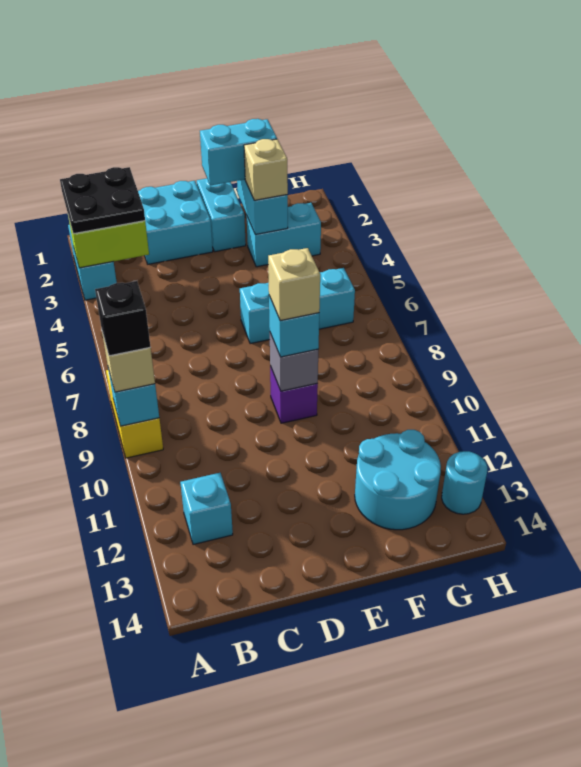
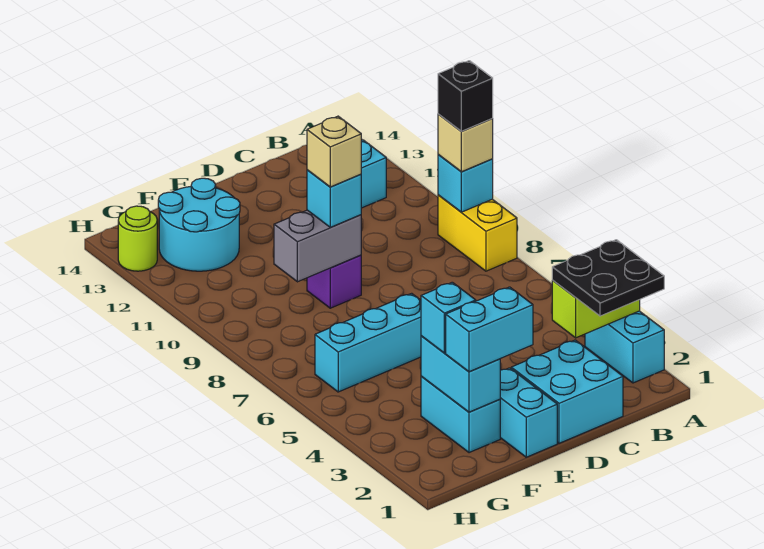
grey brick E9 level 2 -> grey brick E9:F9 level 2
cyan brick F3:G3 level 1 -> cyan brick F2:F3 level 1
tan brick F3 level 3 -> cyan brick F3 level 3
cyan round brick H13 level 1 -> lime round brick H13 level 1

